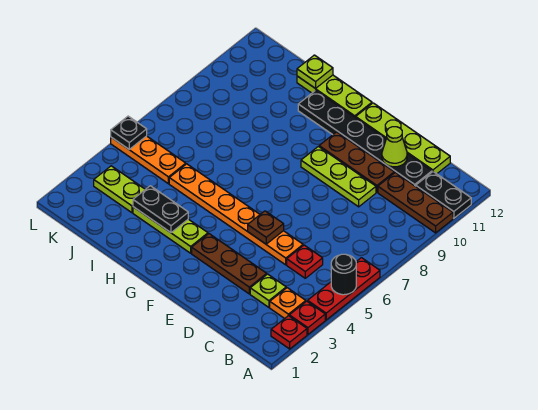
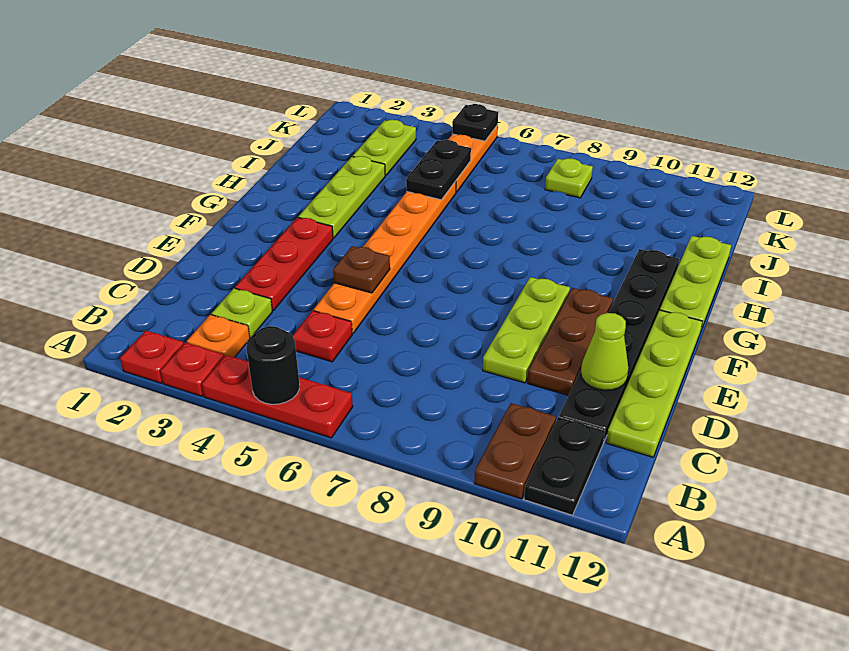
brown plate A10:C10 level 1 -> brown plate A10:B10 level 1
brown plate D3:F3 level 1 -> red plate D3:F3 level 1
black plate H3:I3 level 2 -> black plate I5:J5 level 2
lime plate I12 level 2 -> lime plate K8 level 1

